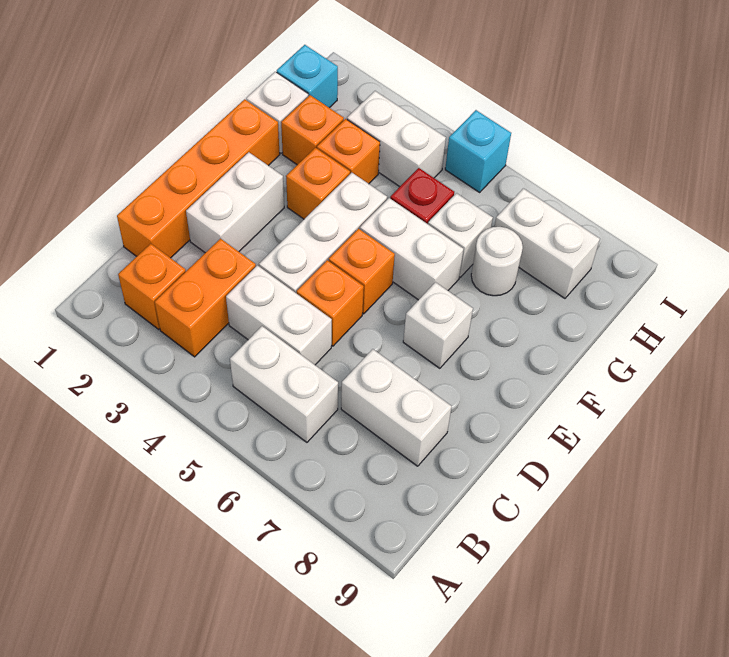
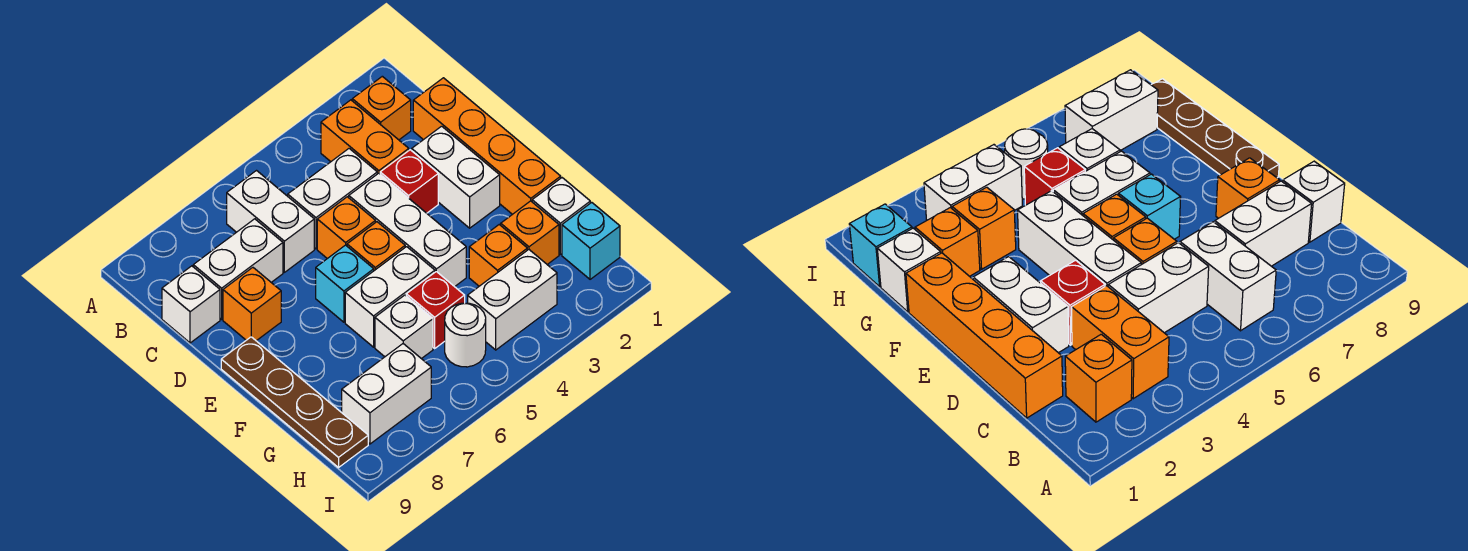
white brick B5:B6 level 1 -> white brick B6:C6 level 1
none -> red brick D3 level 1
white brick E7 level 1 -> white brick C9 level 1
none -> brown plate E9:H9 level 1
orange brick F3 level 1 -> orange brick D8 level 1
white round brick G7 level 1 -> white round brick H5 level 1
cyan brick I5 level 1 -> cyan brick E6 level 1

